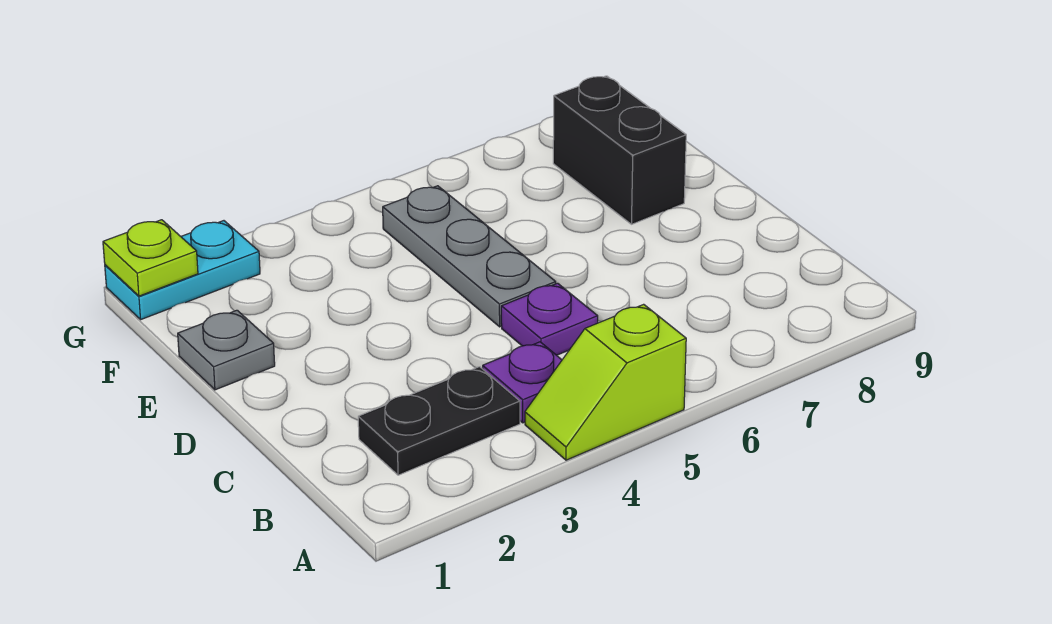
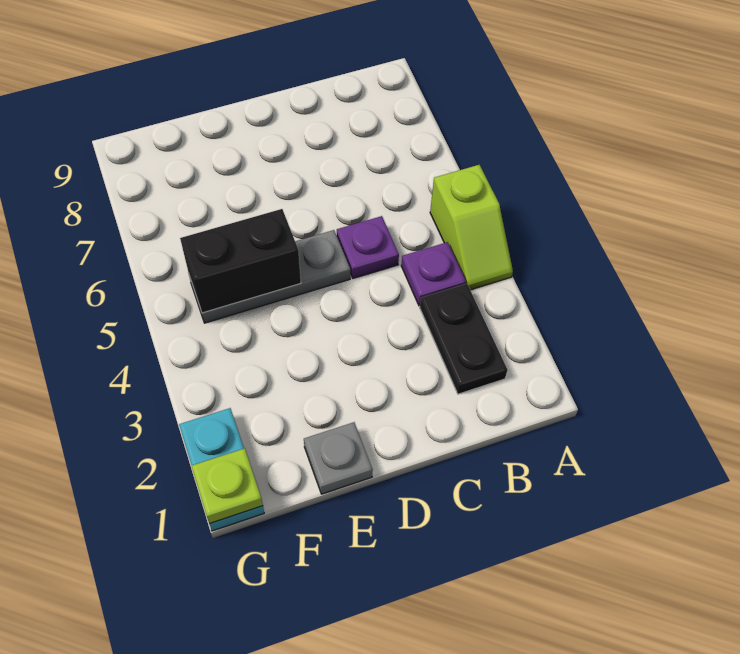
black brick E8:F8 level 1 -> black brick E5:F5 level 2

